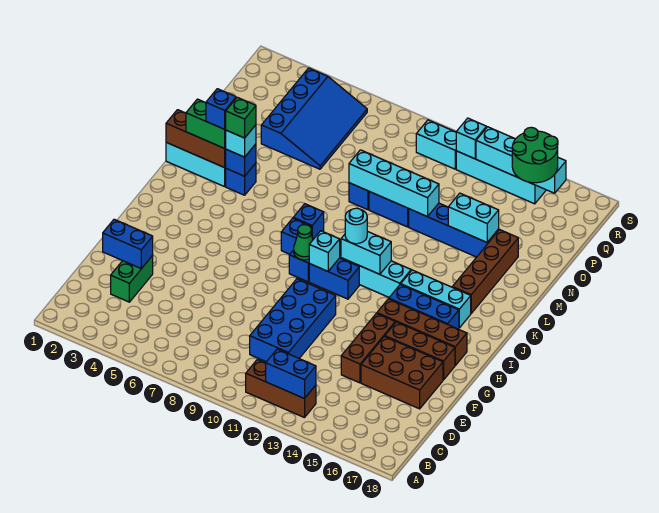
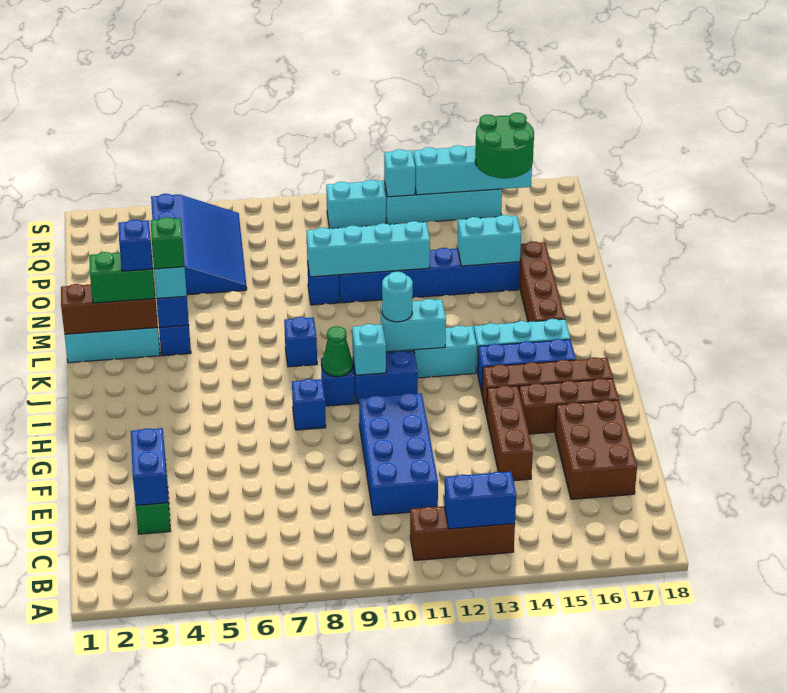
blue brick E2:E3 level 2 -> blue brick D3:E3 level 2
brown brick E15:F17 level 1 -> brown brick D16:F17 level 1
blue brick J8 level 1 -> blue brick H8 level 1

